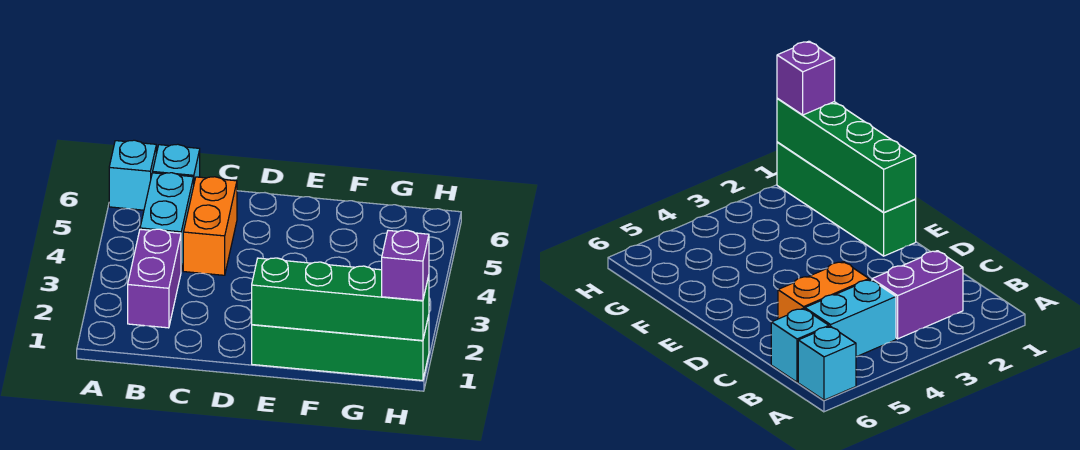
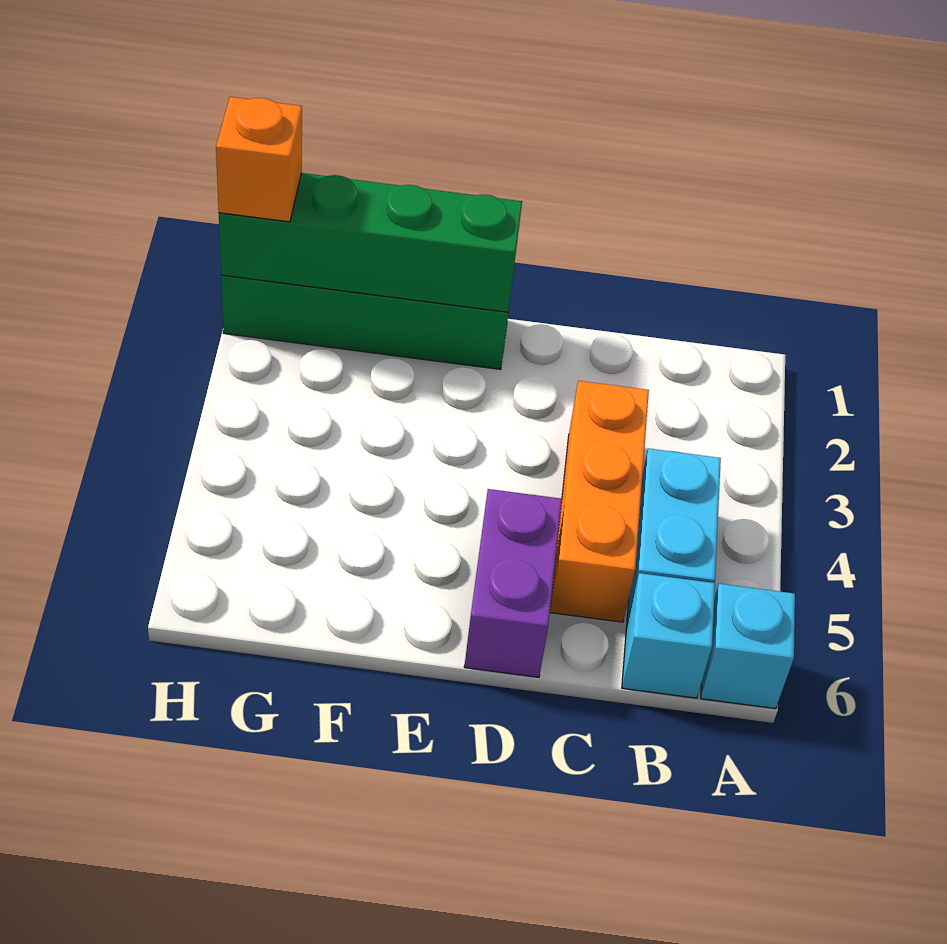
purple brick B2:B3 level 1 -> purple brick D5:D6 level 1
orange brick C4:C5 level 1 -> orange brick C3:C5 level 1
purple brick H1 level 3 -> orange brick H1 level 3

